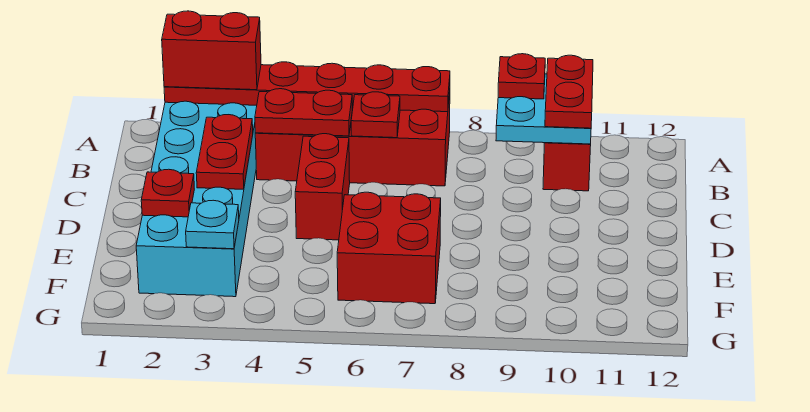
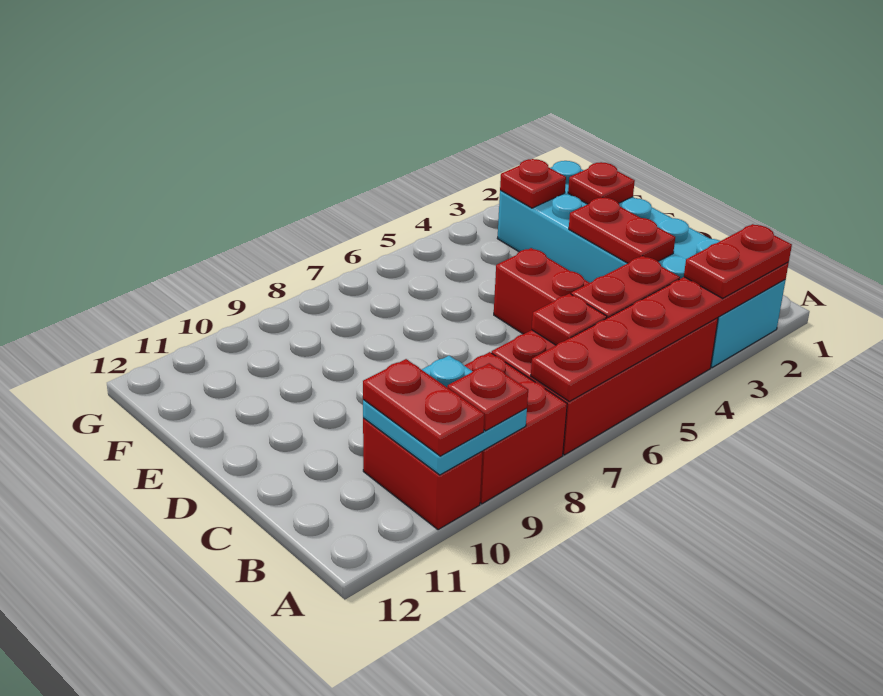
red brick A2:A3 level 3 -> red plate A2:A3 level 3
red brick E6:F7 level 1 -> red brick A8:B9 level 1
cyan plate F3 level 2 -> red plate F3 level 2

